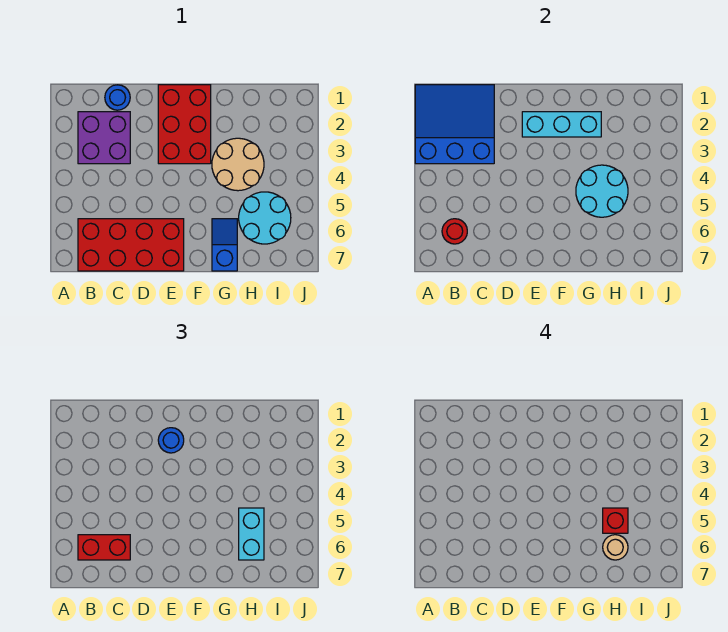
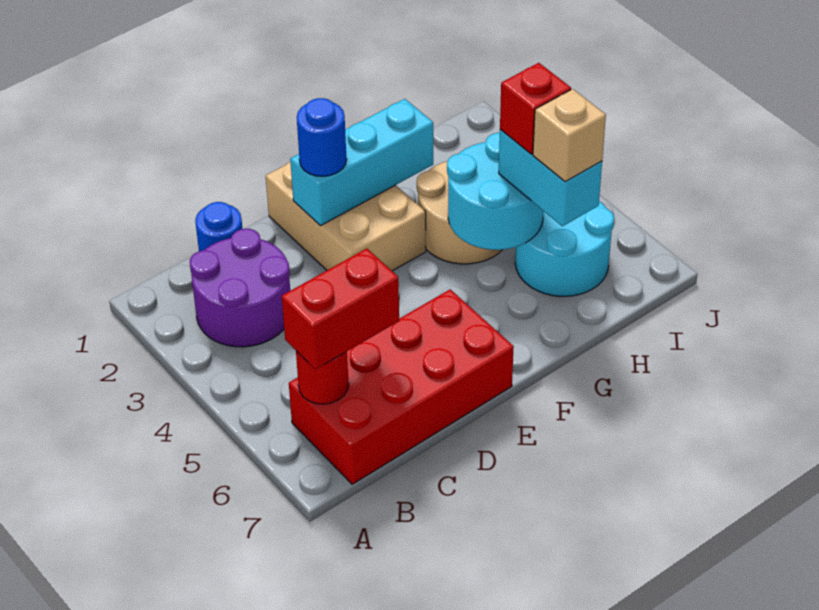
blue slope A1:C3 level 2 top 3 -> none
purple brick B2:C3 level 1 -> purple round brick B2:C3 level 1
red brick E1:F3 level 1 -> tan brick E1:F3 level 1
blue slope G6:G7 level 1 top 7 -> none
tan round brick H6 level 4 -> tan brick H6 level 4

